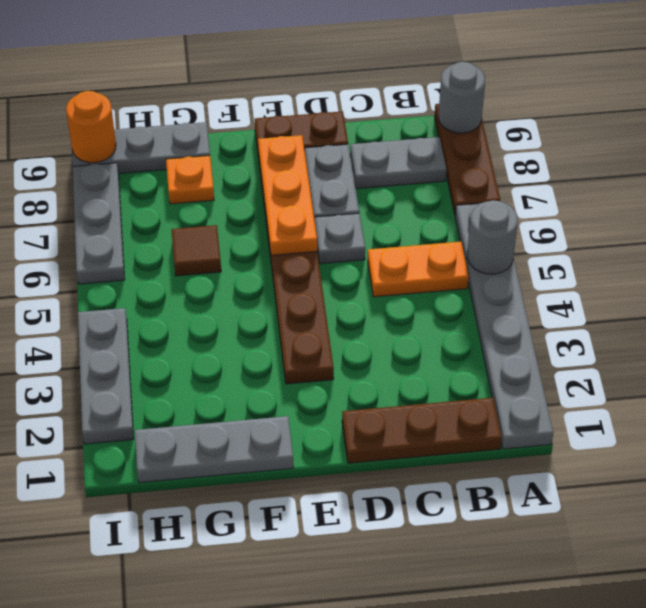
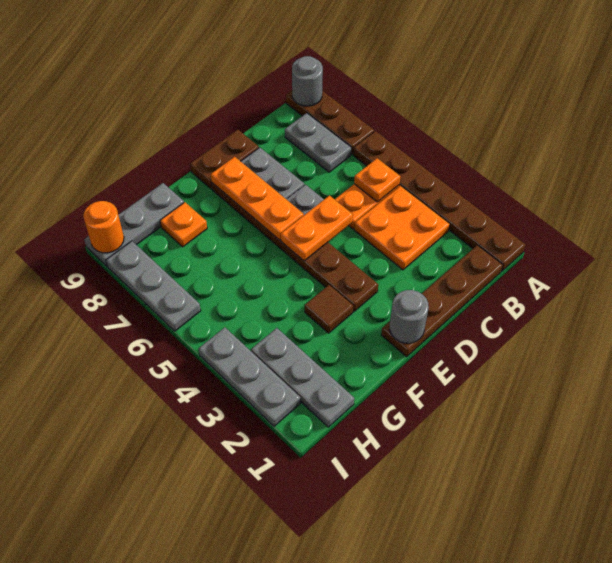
grey plate A1:A6 level 1 -> brown plate A1:A6 level 1
grey round brick A5 level 2 -> grey round brick E1 level 2
brown plate B1:D1 level 1 -> brown plate B1:E1 level 1
none -> orange plate B3:C4 level 1
none -> orange plate B5 level 2
grey plate B8:C8 level 1 -> grey plate B7:B8 level 1
none -> orange plate D5:E5 level 2
grey plate F1:H1 level 1 -> grey plate H1:H3 level 1
brown tile G6 level 1 -> brown tile F3 level 1

